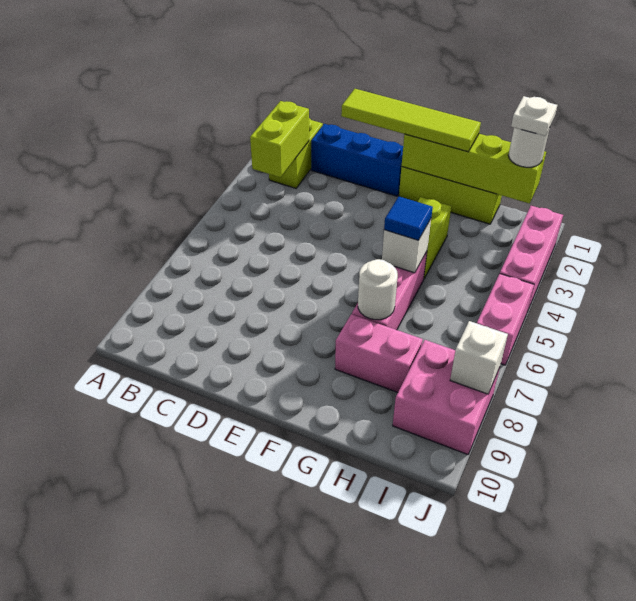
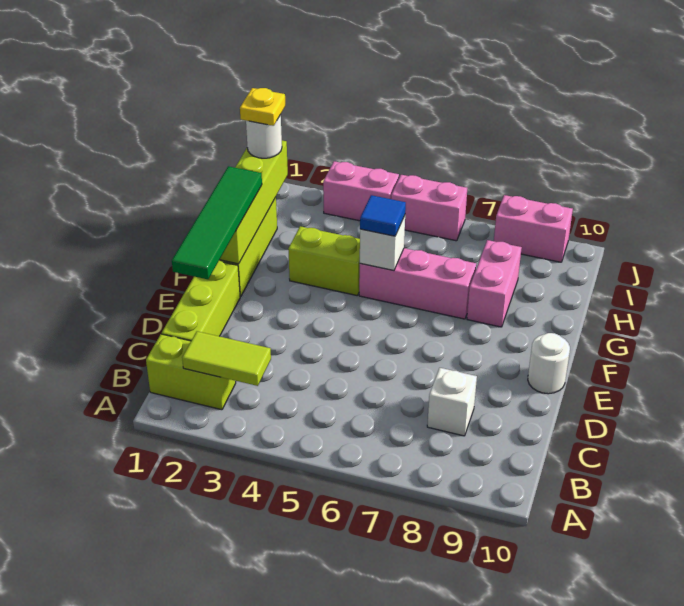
lime brick B2:B3 level 2 -> lime tile B2:B3 level 2
blue brick C1:E1 level 1 -> lime brick C1:E1 level 1
lime tile D1:G1 level 3 -> green tile D1:G1 level 3
white round brick G7 level 2 -> white round brick E10 level 1
white plate I1 level 4 -> yellow plate I1 level 4
pink brick I8:J9 level 1 -> pink brick J8:J9 level 1
pink brick J2:J4 level 1 -> pink brick J3:J4 level 1
white brick J8 level 2 -> white brick C8 level 1

